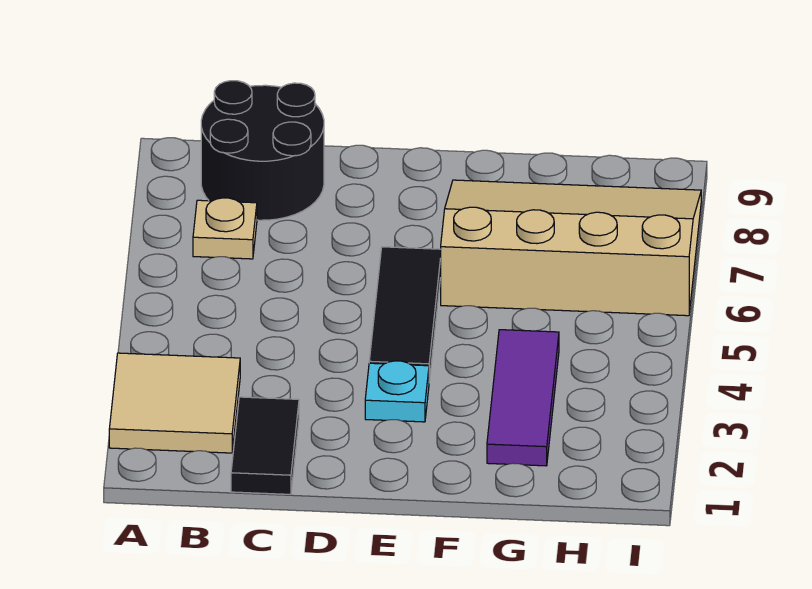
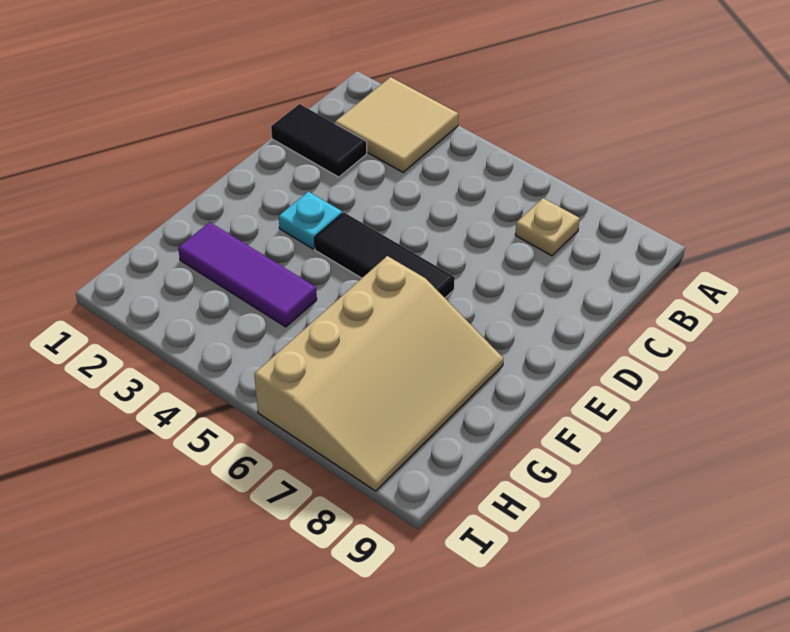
black round brick B8:C9 level 1 -> none

